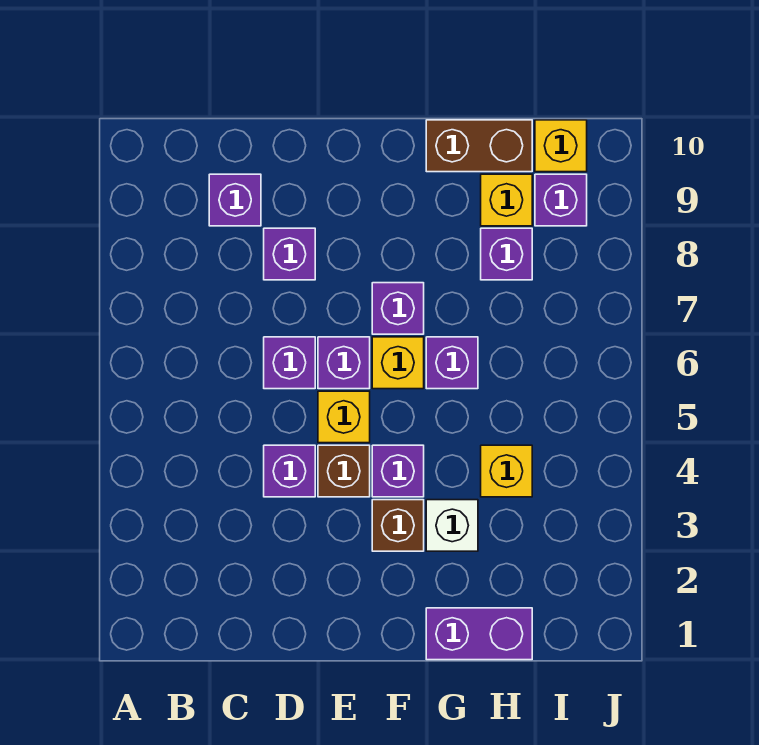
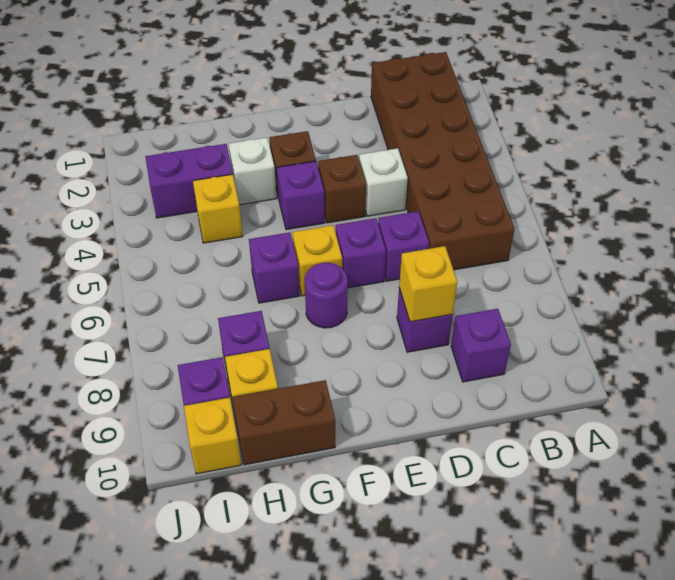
none -> brown brick B1:C6 level 1
purple brick D4 level 1 -> white brick D4 level 1
yellow brick E5 level 1 -> yellow brick D8 level 2
purple brick F7 level 1 -> purple round brick F7 level 1
purple brick G1:H1 level 1 -> purple brick H3:I3 level 1

